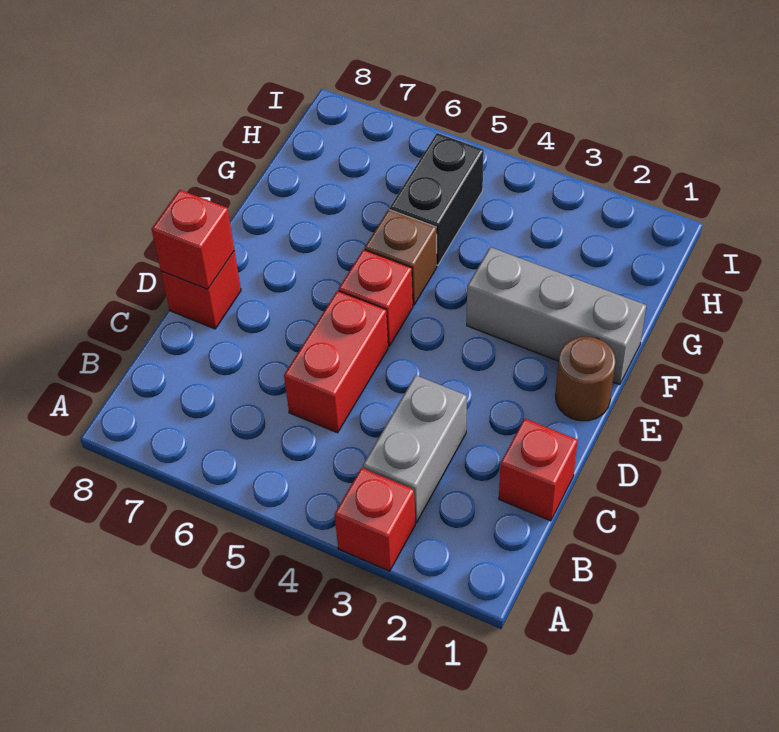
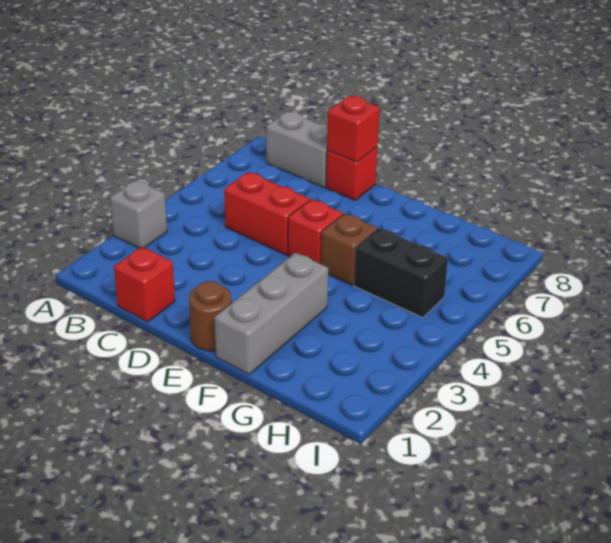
red brick A3 level 1 -> grey brick A3 level 1
grey brick B3:C3 level 1 -> grey brick B8:C8 level 1

